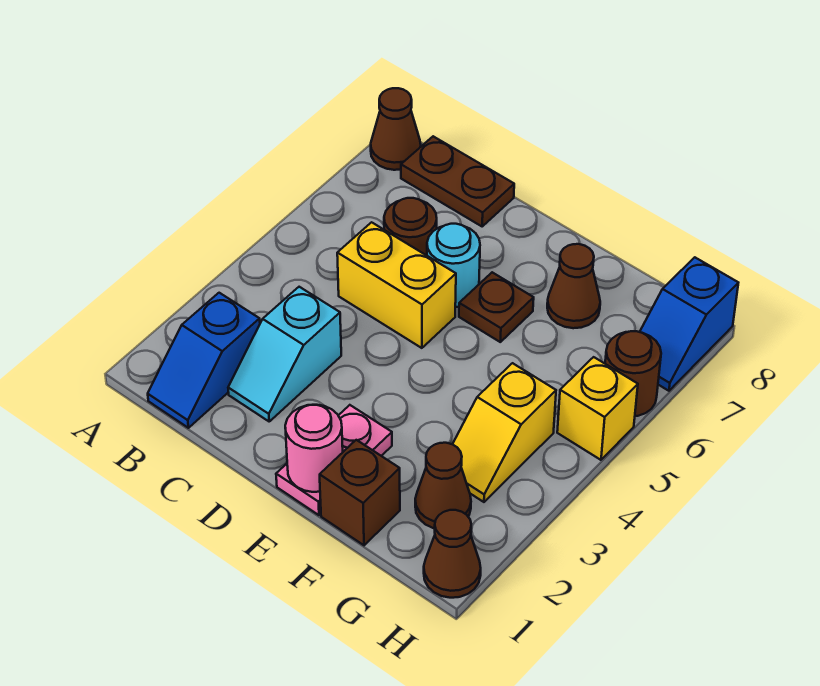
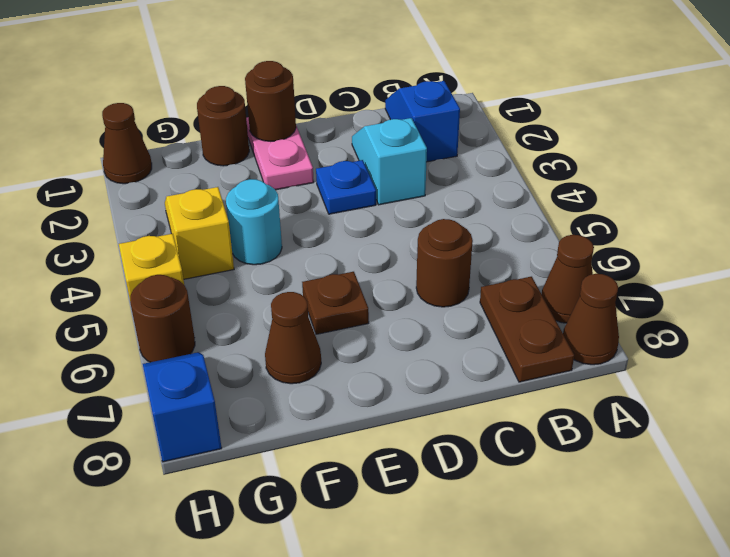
brown plate B8:C8 level 1 -> brown plate B7:B8 level 1
yellow brick C5:D5 level 1 -> none
none -> blue plate D3 level 1
cyan round brick D6 level 1 -> cyan round brick F4 level 1
pink round brick E1 level 2 -> brown round brick E1 level 2
brown brick F1 level 1 -> brown round brick F1 level 1
brown cone G2 level 1 -> brown cone A7 level 1

